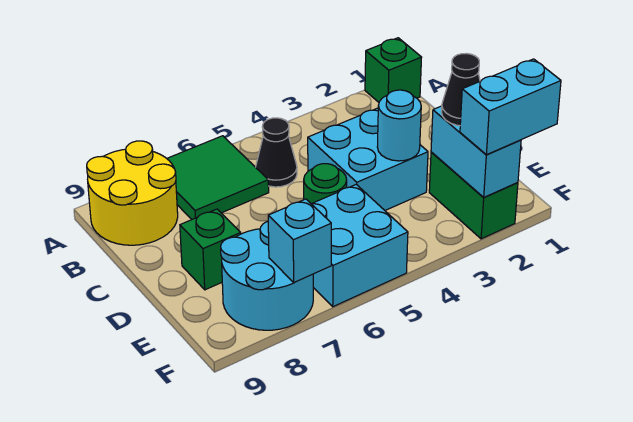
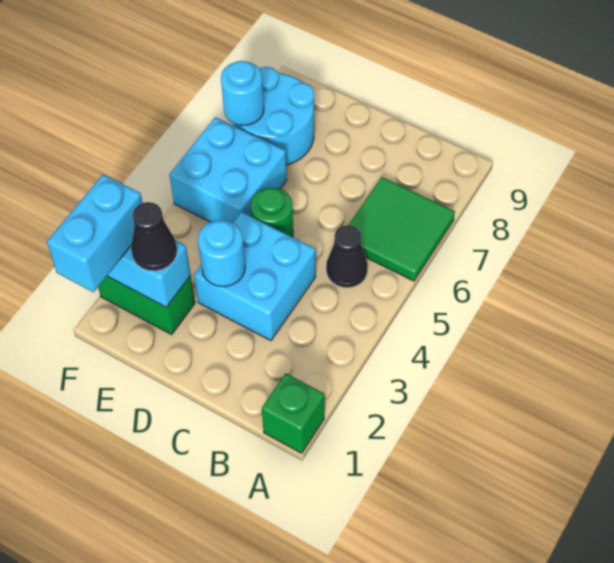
yellow round brick A8:B9 level 1 -> none
green brick D8 level 1 -> none
cyan brick F7 level 2 -> cyan round brick F7 level 2

